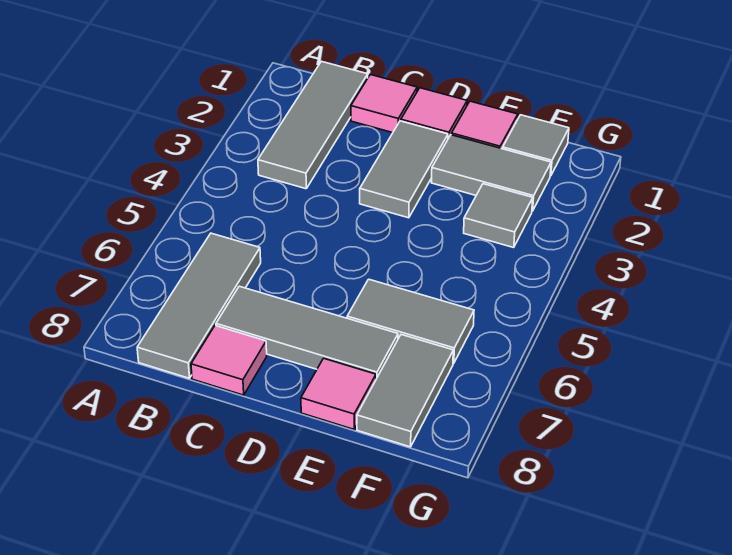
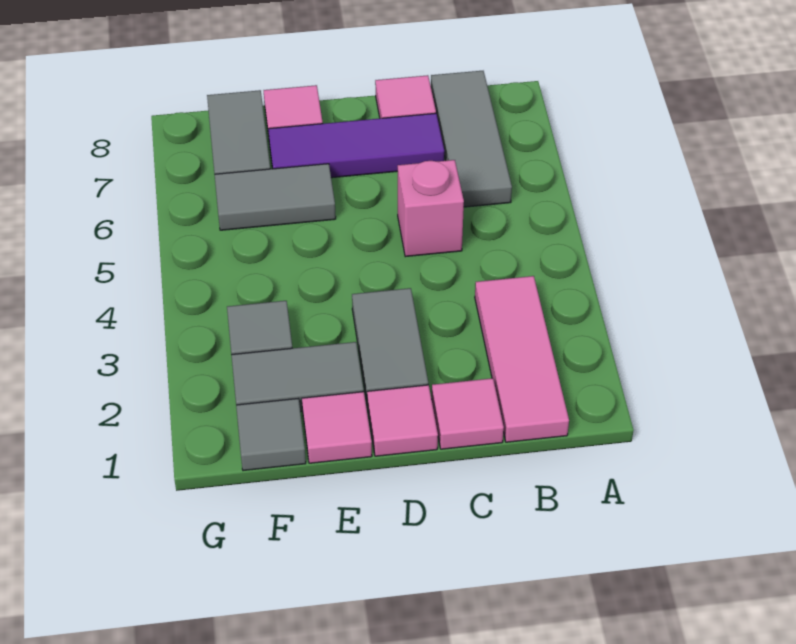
grey tile B1:B3 level 1 -> pink tile B1:B3 level 1
none -> pink brick C5 level 1
grey tile C7:E7 level 1 -> purple tile C7:E7 level 1

